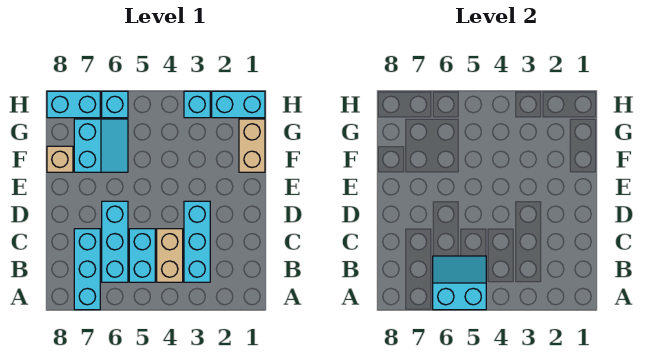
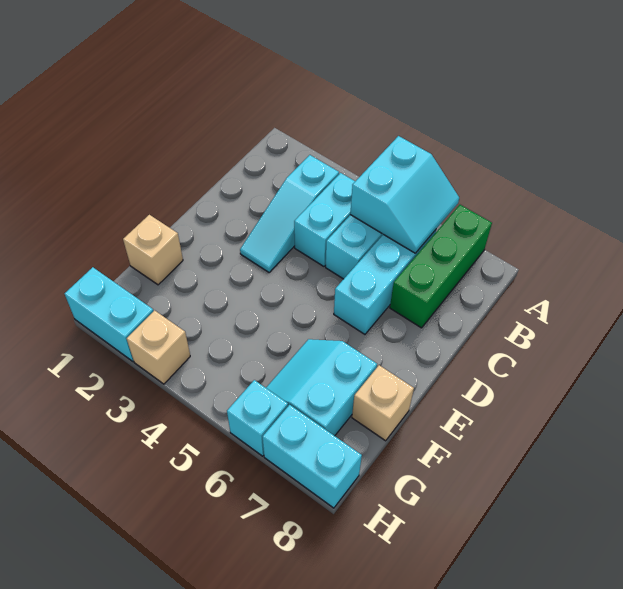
cyan slope A5:B6 level 2 top A -> cyan slope A5:B6 level 2 top 5
cyan brick A7:C7 level 1 -> green brick A7:C7 level 1
cyan brick B3:D3 level 1 -> cyan slope B3:D3 level 1 top B
tan brick B4:C4 level 1 -> cyan brick B4:C4 level 1
tan brick F1:G1 level 1 -> tan brick F1 level 1
cyan brick H3 level 1 -> tan brick H3 level 1

